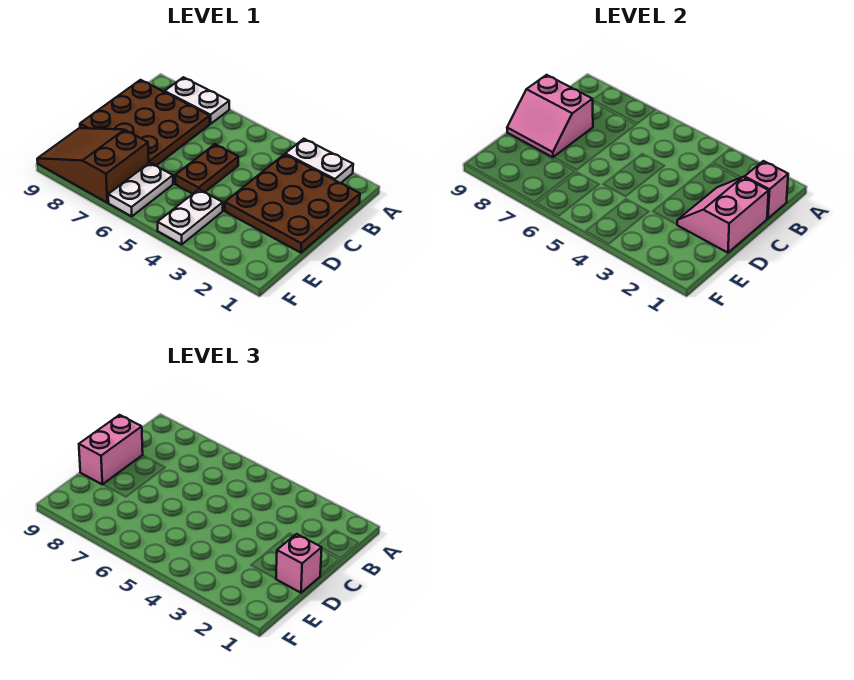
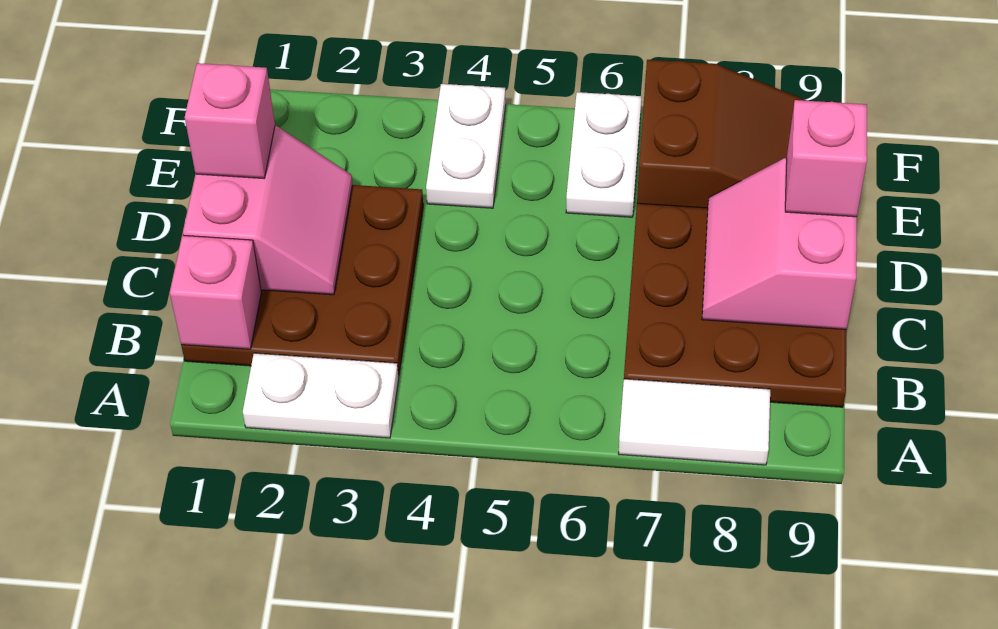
white plate A7:A8 level 1 -> white tile A7:A8 level 1
brown plate C5:D5 level 1 -> none
pink slope C8:D9 level 2 top C -> pink slope C8:D9 level 2 top 9
pink brick C9:D9 level 3 -> pink brick D9 level 3

